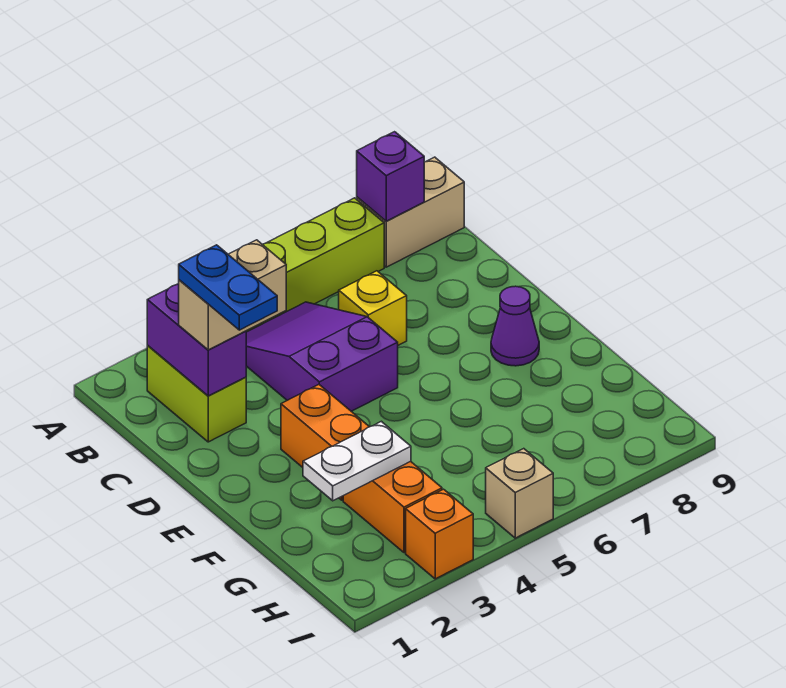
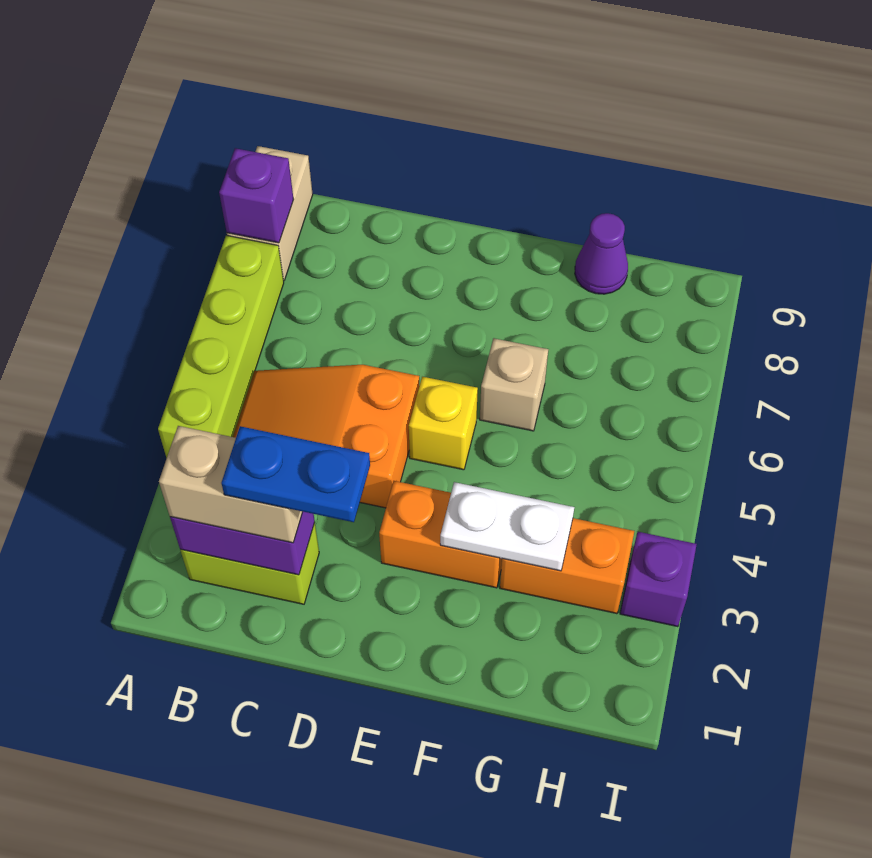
purple slope B4:D5 level 1 top D -> orange slope B4:D5 level 1 top D
tan brick C2:C3 level 3 -> tan brick B2:C2 level 3
yellow brick C6 level 1 -> yellow brick E5 level 1
purple cone E8 level 1 -> purple cone G9 level 1
white plate G2:G3 level 2 -> white plate F3:G3 level 2
orange brick I3 level 1 -> purple brick I3 level 1
tan brick I5 level 1 -> tan brick F6 level 1

